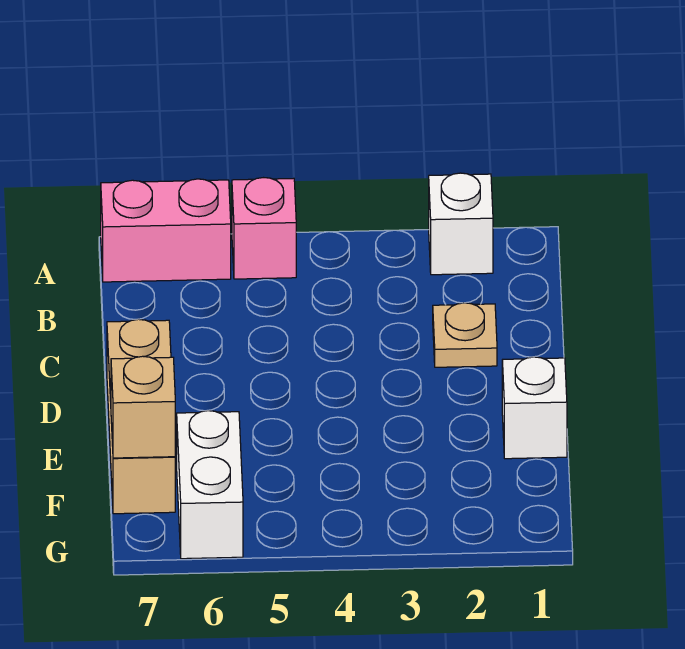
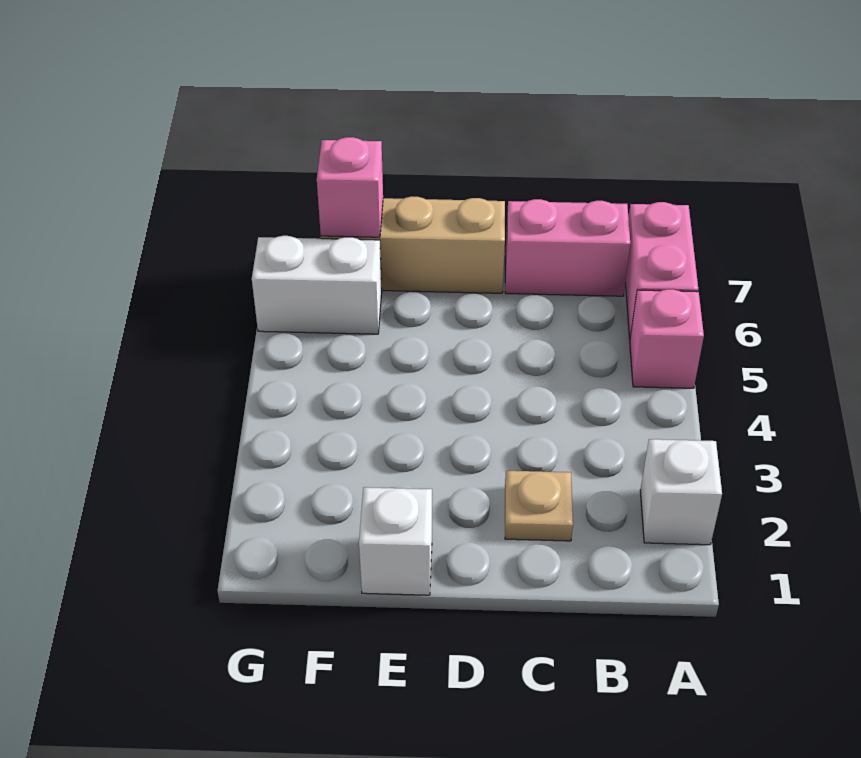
none -> pink brick B7:C7 level 1
tan brick F7 level 2 -> pink brick F7 level 2

